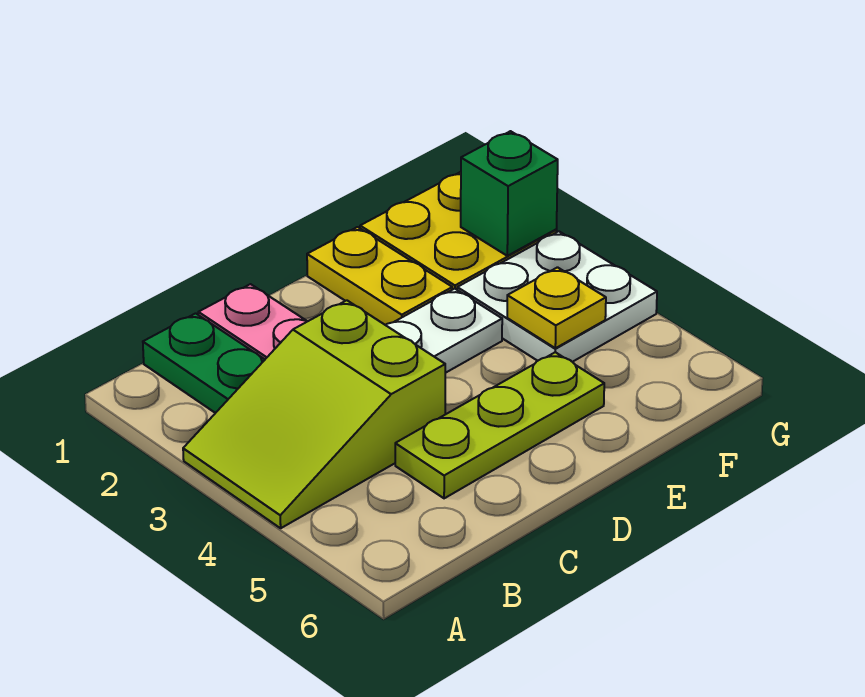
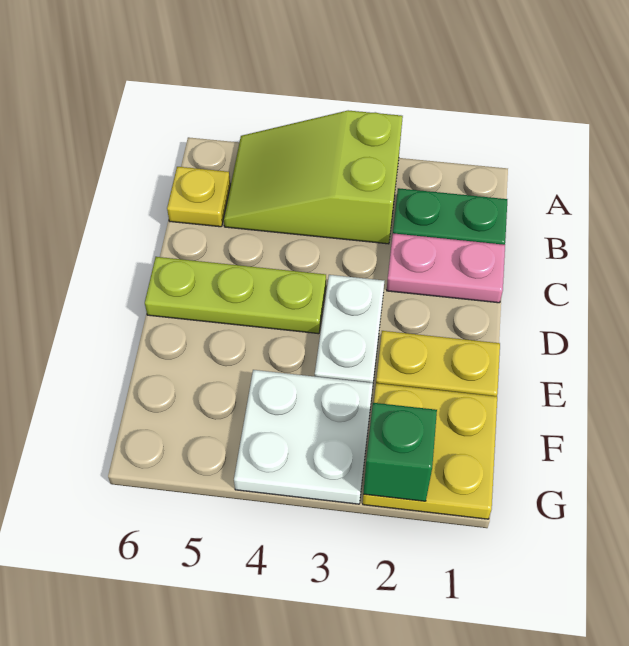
lime slope A3:C4 level 1 top C -> lime slope A3:B5 level 1 top 3
lime plate C5:E5 level 1 -> lime plate D4:D6 level 1
yellow plate F4 level 2 -> yellow plate B6 level 1

